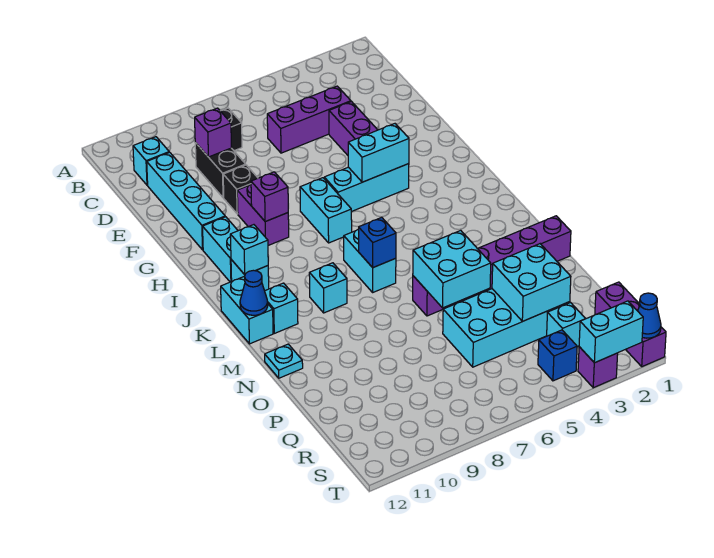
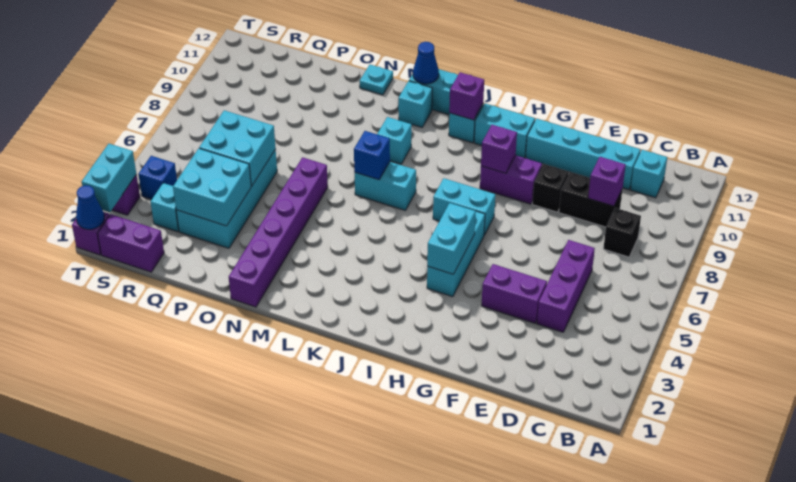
cyan brick J11 level 2 -> purple brick J11 level 2
cyan brick N5:O6 level 2 -> cyan brick P5:Q6 level 2

